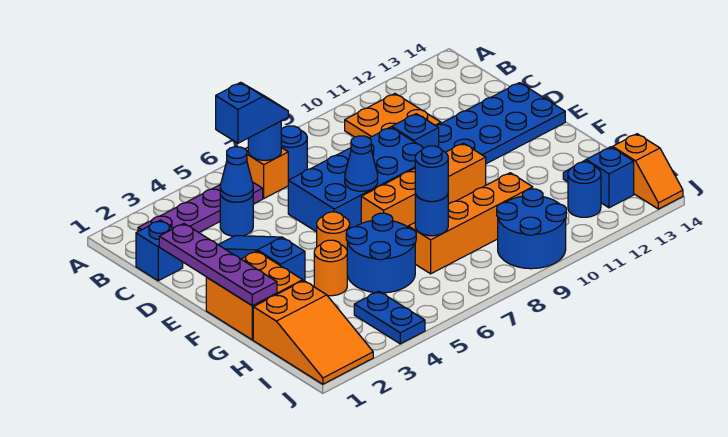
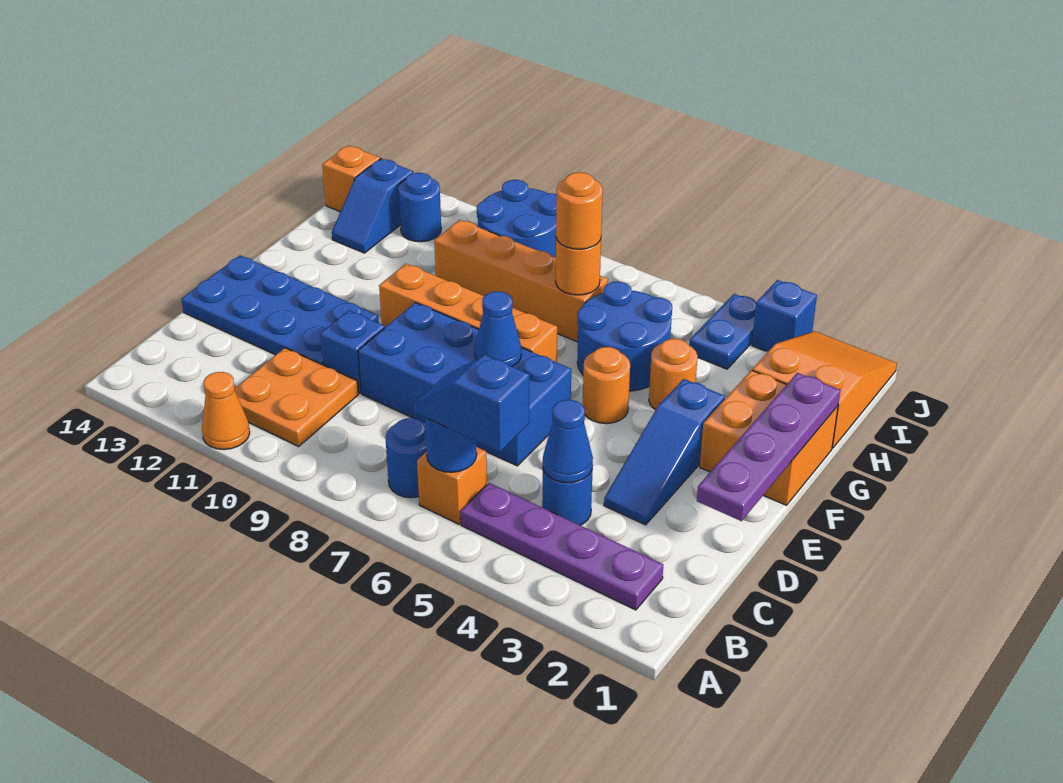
none -> orange cone A11 level 1
blue brick C1 level 1 -> blue brick J3 level 1
blue round brick H7 level 2 -> orange round brick H7 level 2
blue round brick H7 level 3 -> orange round brick H7 level 3

